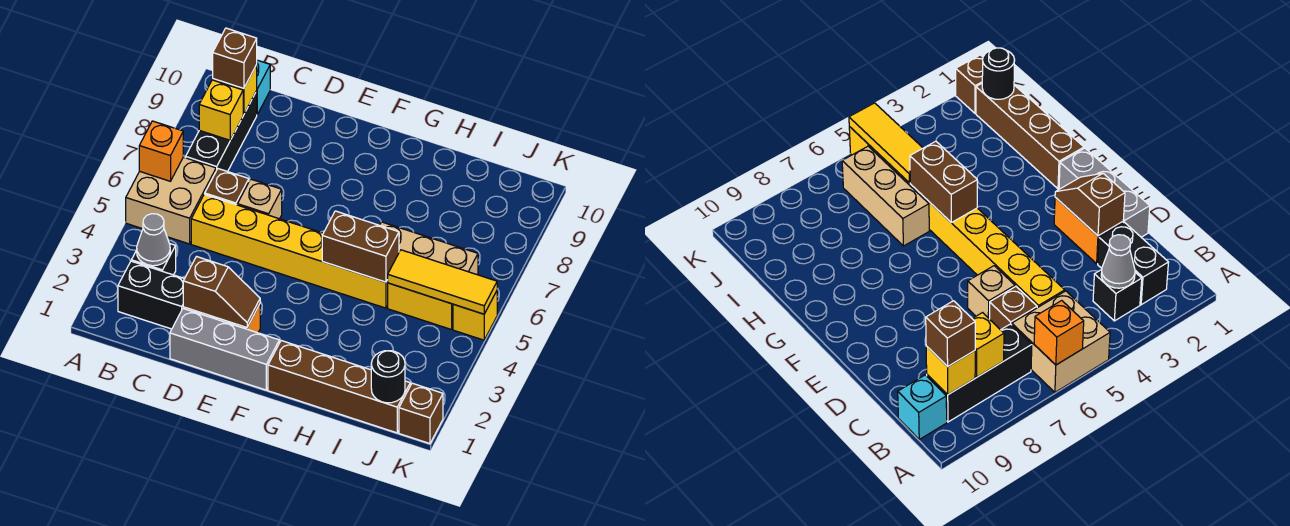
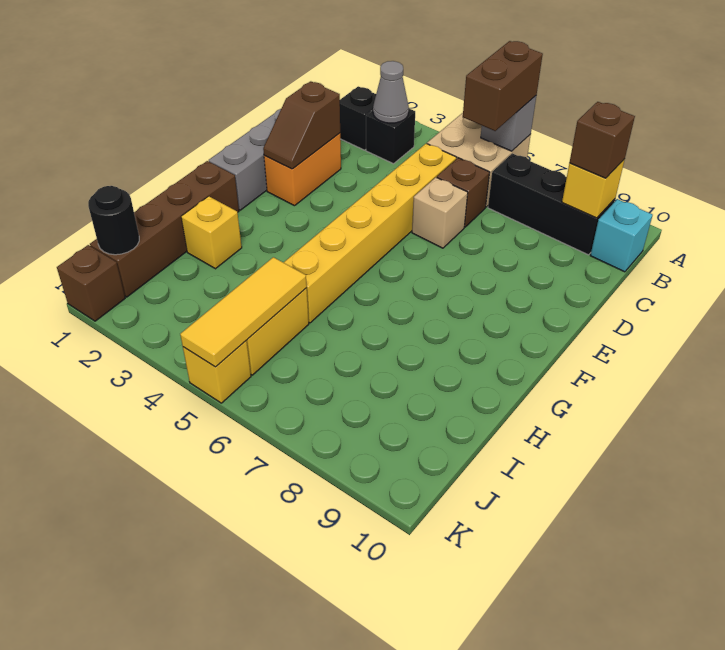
orange brick A6 level 2 -> grey brick A6 level 2
black brick B2:C2 level 1 -> black brick B2 level 1
yellow brick B8 level 2 -> yellow brick H2 level 1
brown brick G5:H5 level 2 -> brown brick A6:B6 level 3
tan brick H6:J6 level 1 -> none

